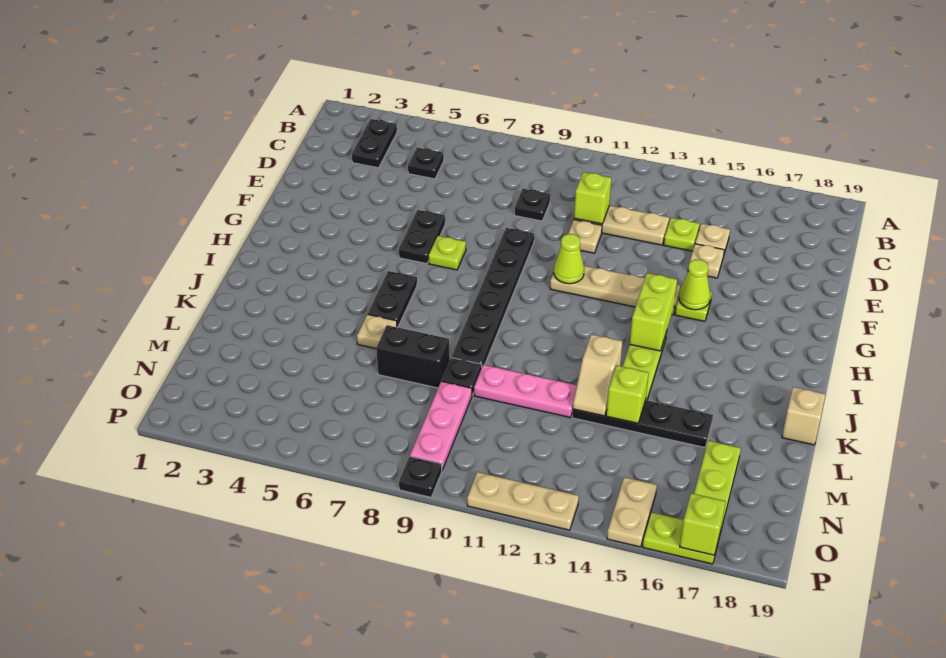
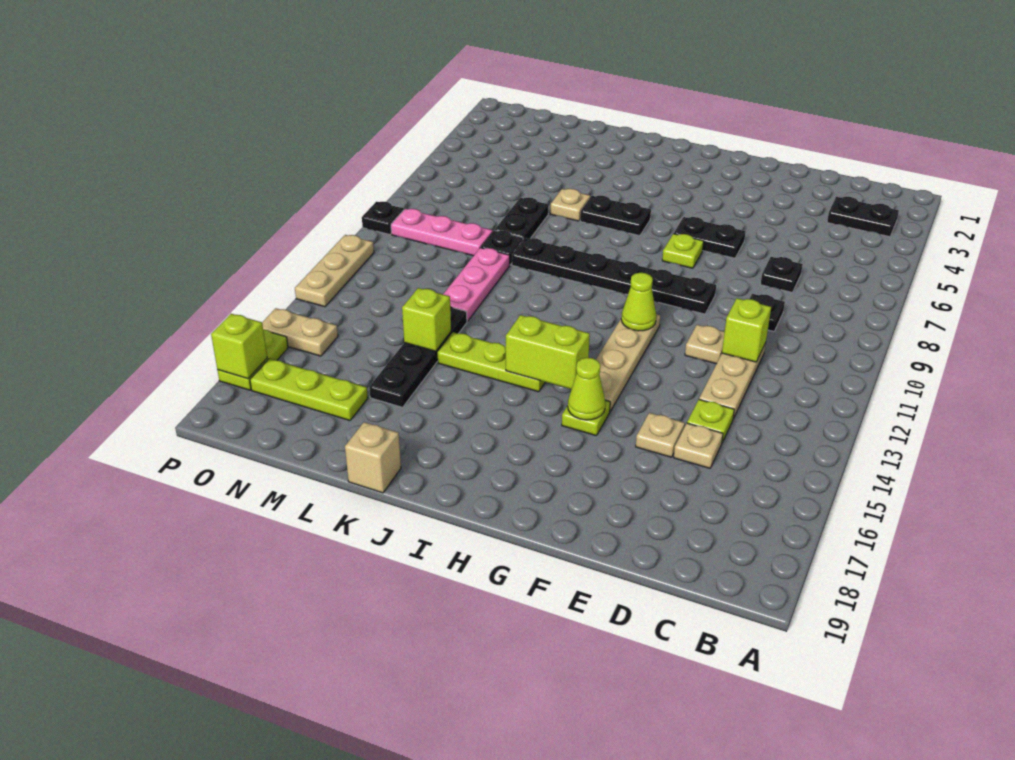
black plate C5 level 1 -> black plate D7 level 1
tan slope K13:L13 level 2 top K -> none
black brick L7:L8 level 1 -> black plate L7:L8 level 1

